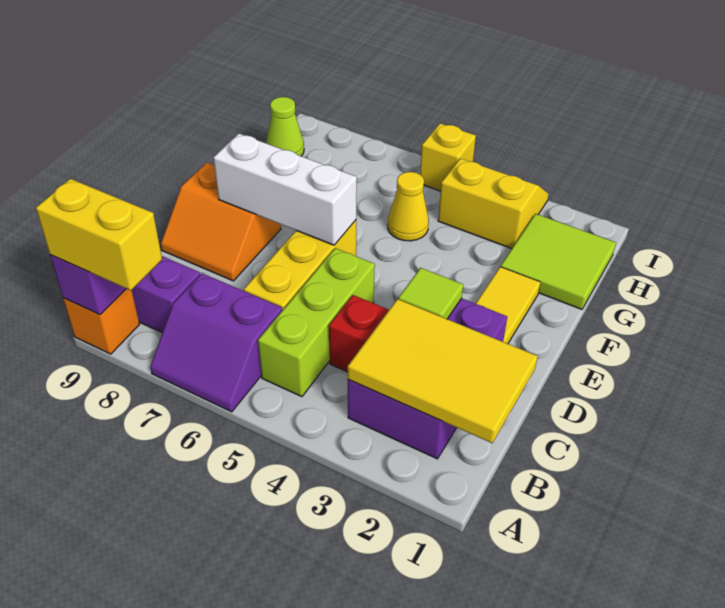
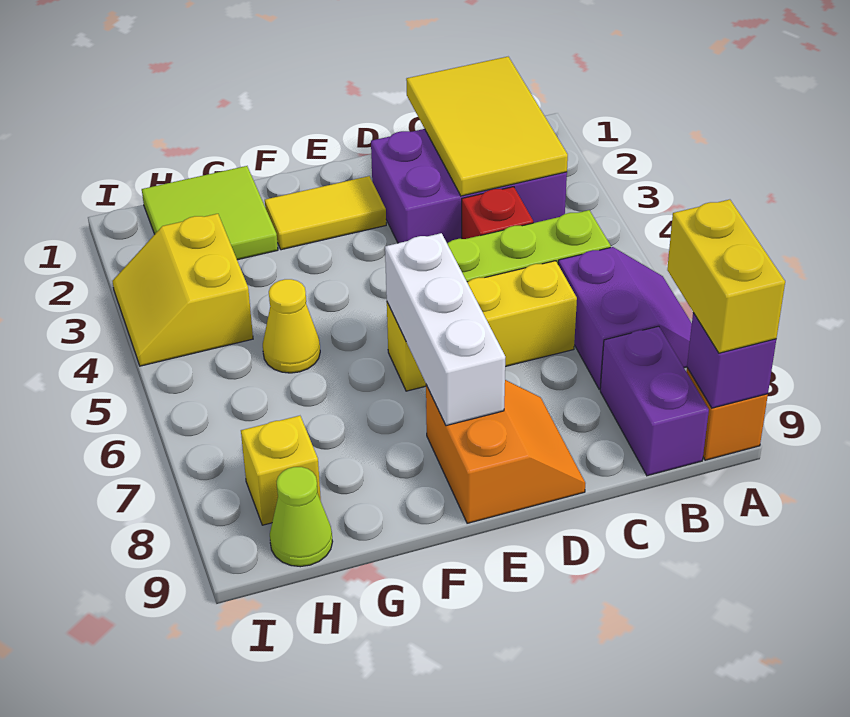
lime tile D3 level 2 -> none
yellow brick I5 level 1 -> yellow brick H8 level 1

